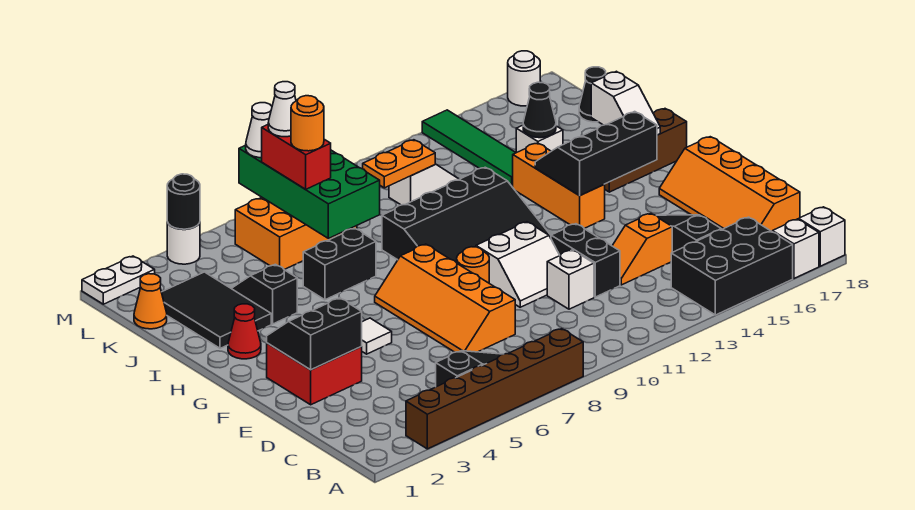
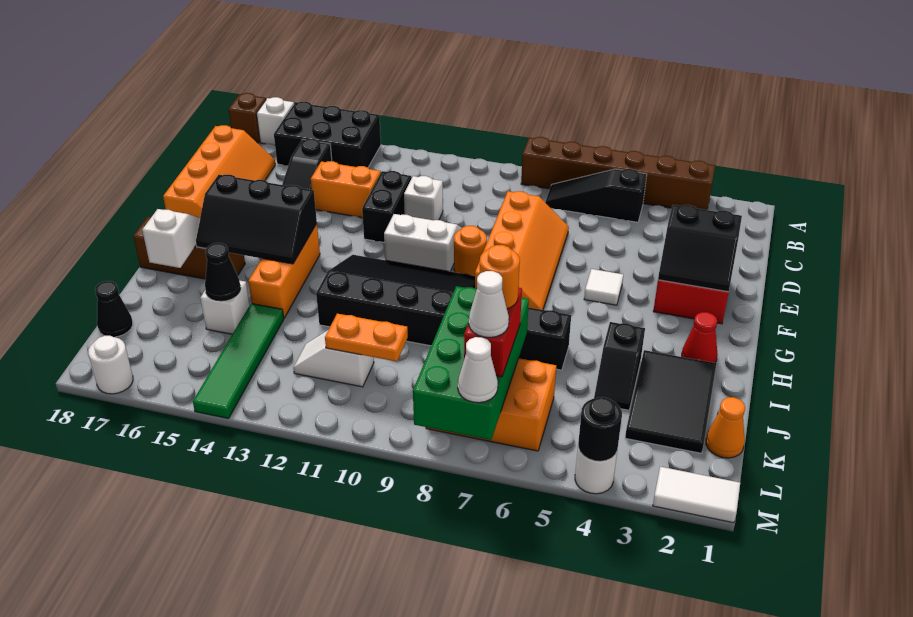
white brick A18 level 1 -> brown brick A18 level 1
orange slope D13:D14 level 1 top 14 -> orange brick D13:D14 level 1
white plate M1:M2 level 1 -> white tile M1:M2 level 1

